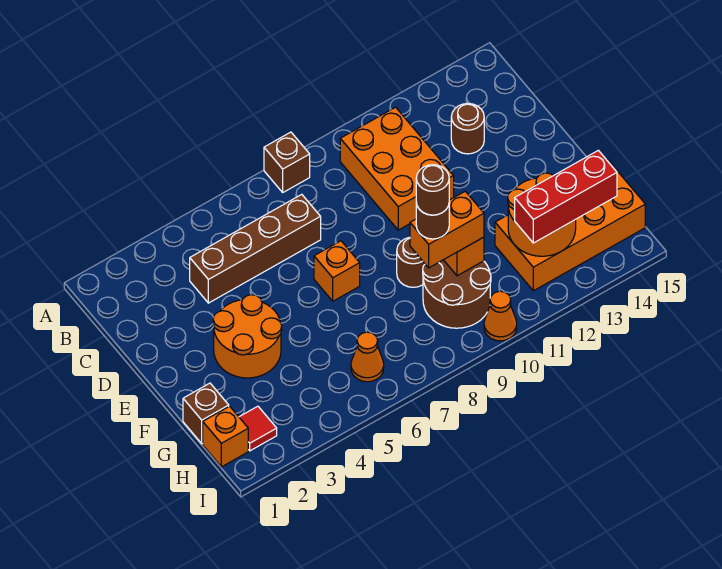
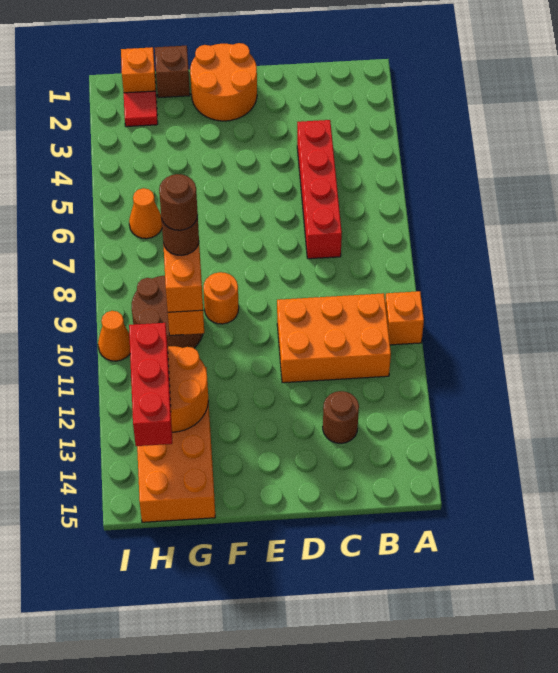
brown brick A8 level 1 -> none
brown brick C4:C7 level 1 -> red brick C4:C7 level 1
orange round brick E3:F4 level 1 -> orange round brick E1:F2 level 1
orange brick E7 level 1 -> orange brick A10 level 1
brown round brick F9 level 1 -> orange round brick F9 level 1

